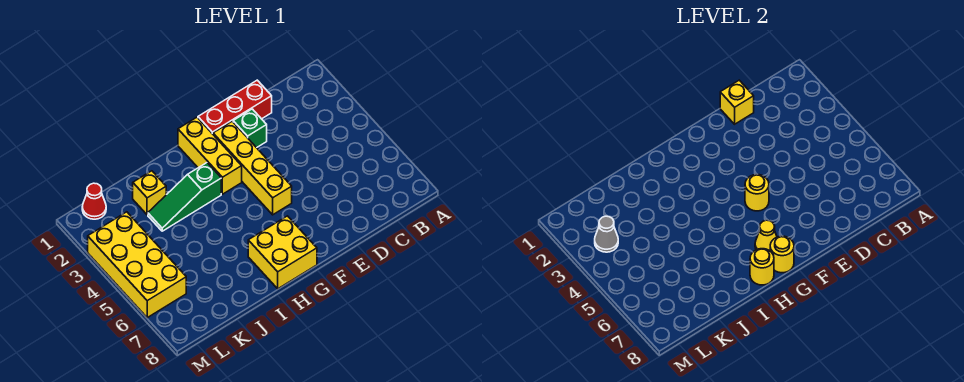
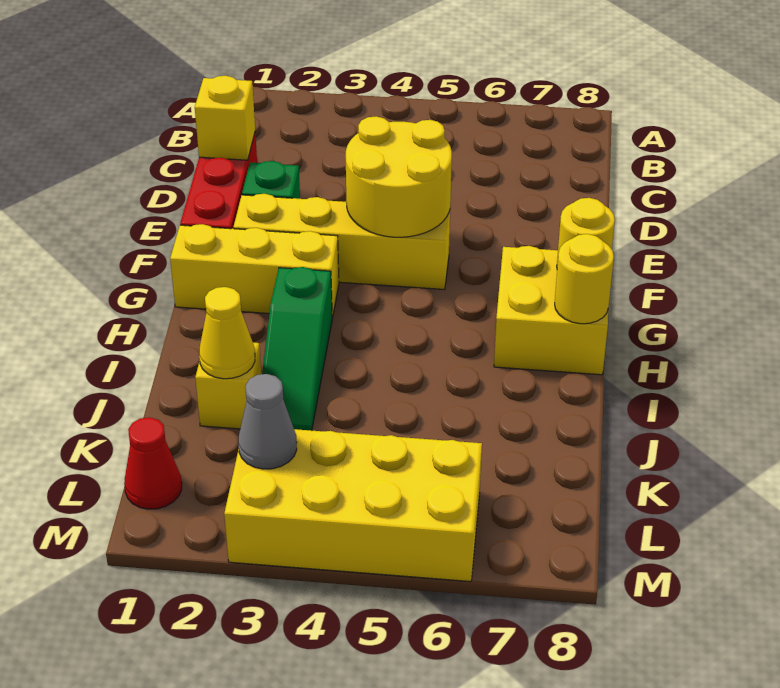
yellow round brick F5 level 2 -> yellow round brick E4:F5 level 2
yellow cone G7 level 2 -> yellow cone J2 level 2

